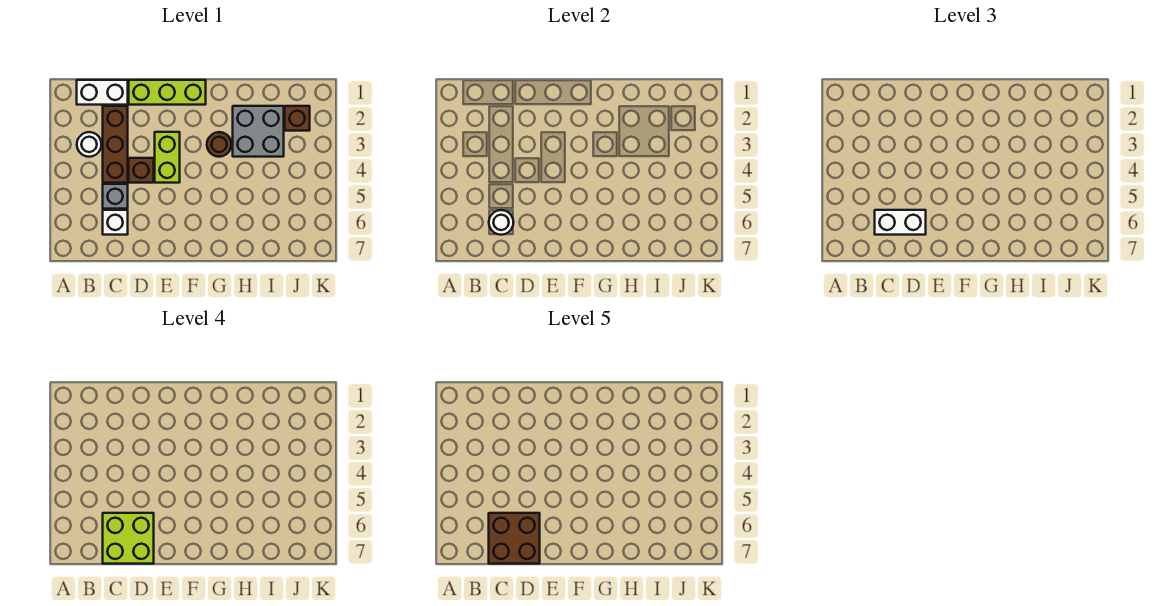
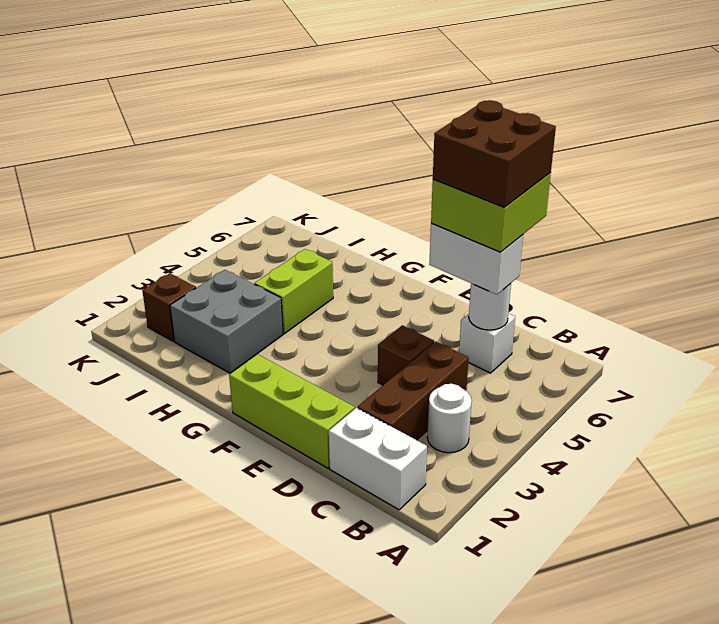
grey brick C5 level 1 -> none
lime brick E3:E4 level 1 -> lime brick H4:H5 level 1
brown round brick G3 level 1 -> none

